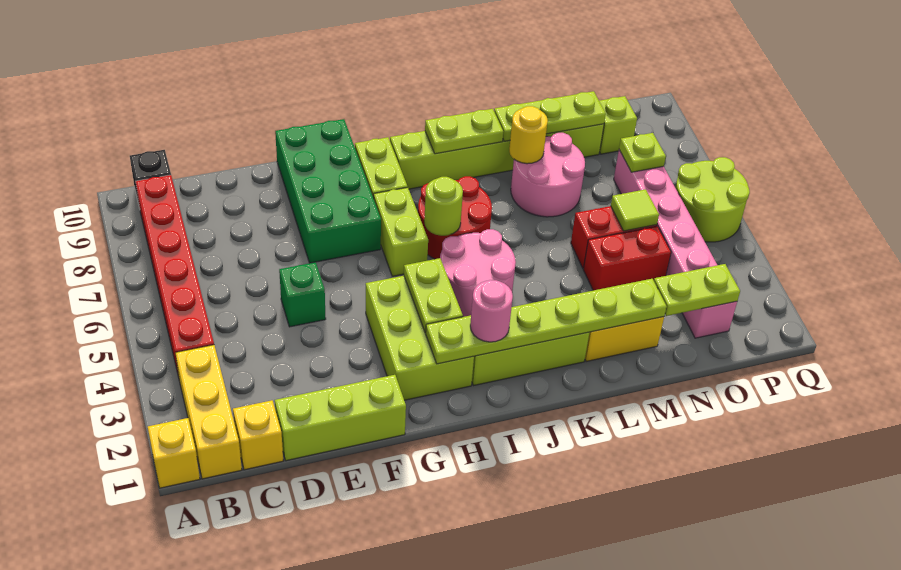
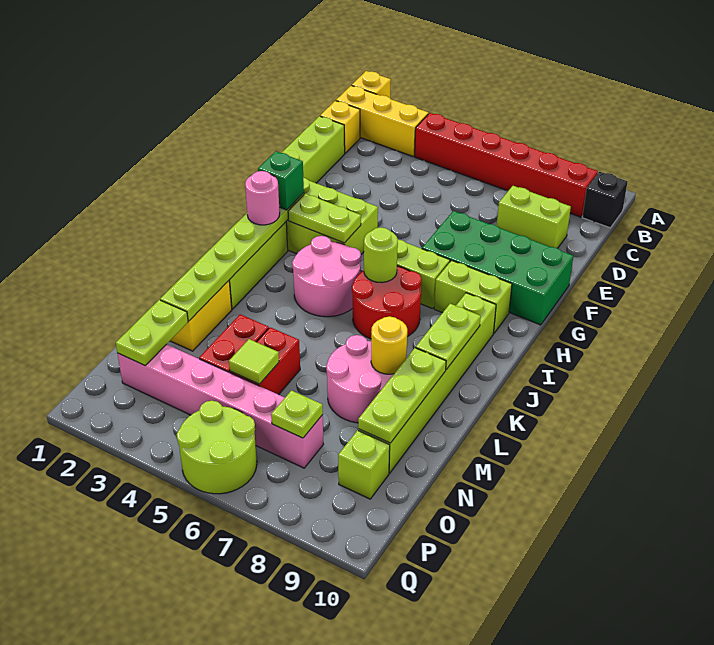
none -> lime brick D8:D9 level 1
green brick E5 level 1 -> green brick H2 level 3

